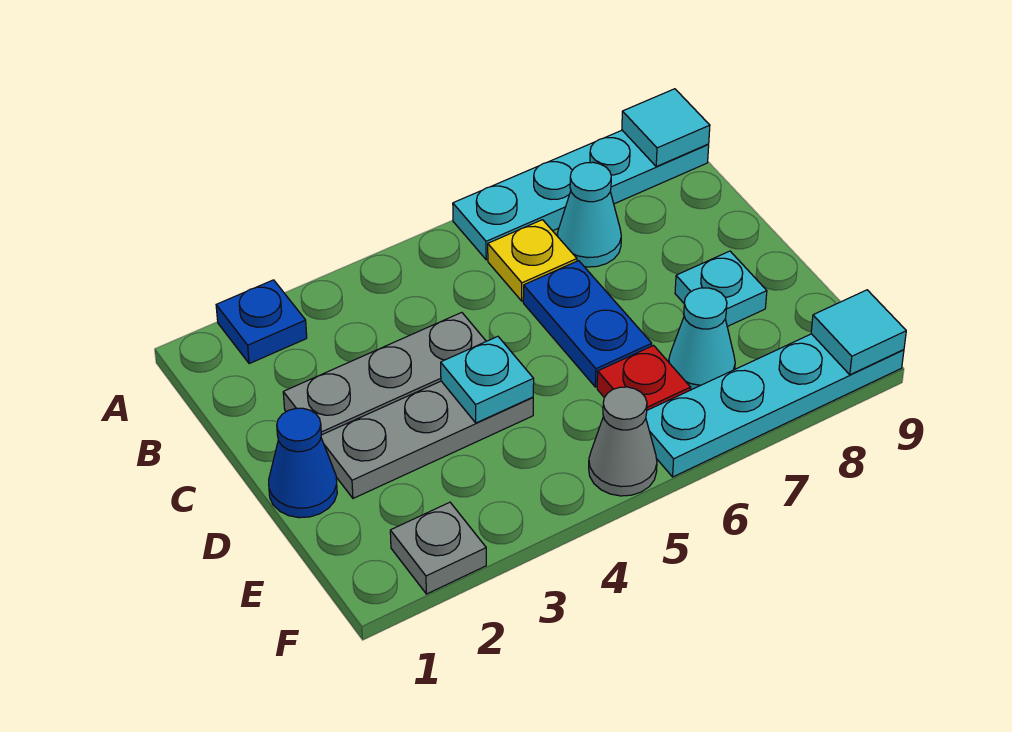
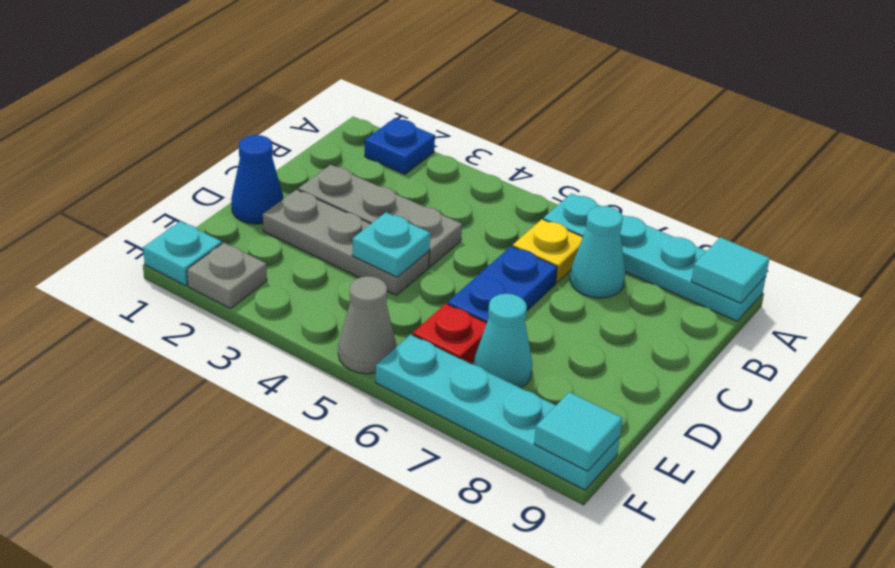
cyan plate D8 level 1 -> cyan plate F1 level 1

